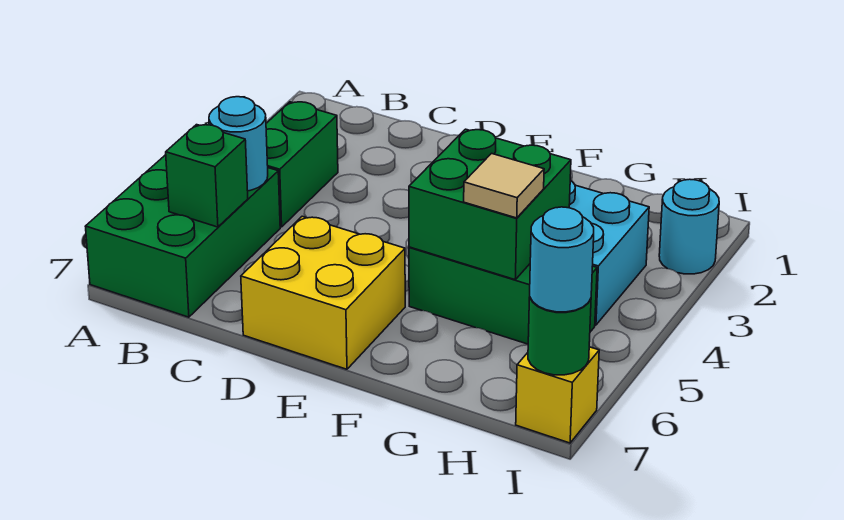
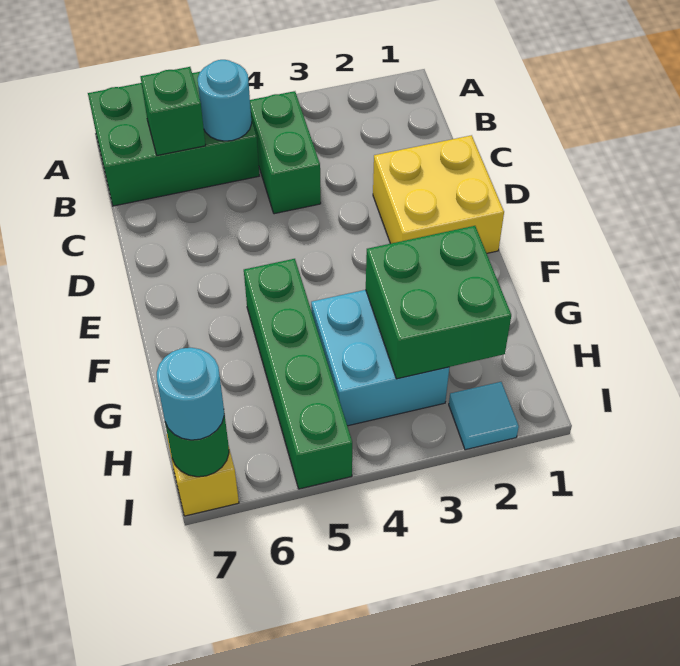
green brick B3:B4 level 1 -> green brick B4:C4 level 1
yellow brick D6:E7 level 1 -> yellow brick D1:E2 level 1
green brick F4:G5 level 2 -> green brick G2:H3 level 2
green brick F5:H5 level 1 -> green brick F5:I5 level 1
tan tile G5 level 3 -> none
cyan round brick I2 level 1 -> cyan tile I2 level 1

